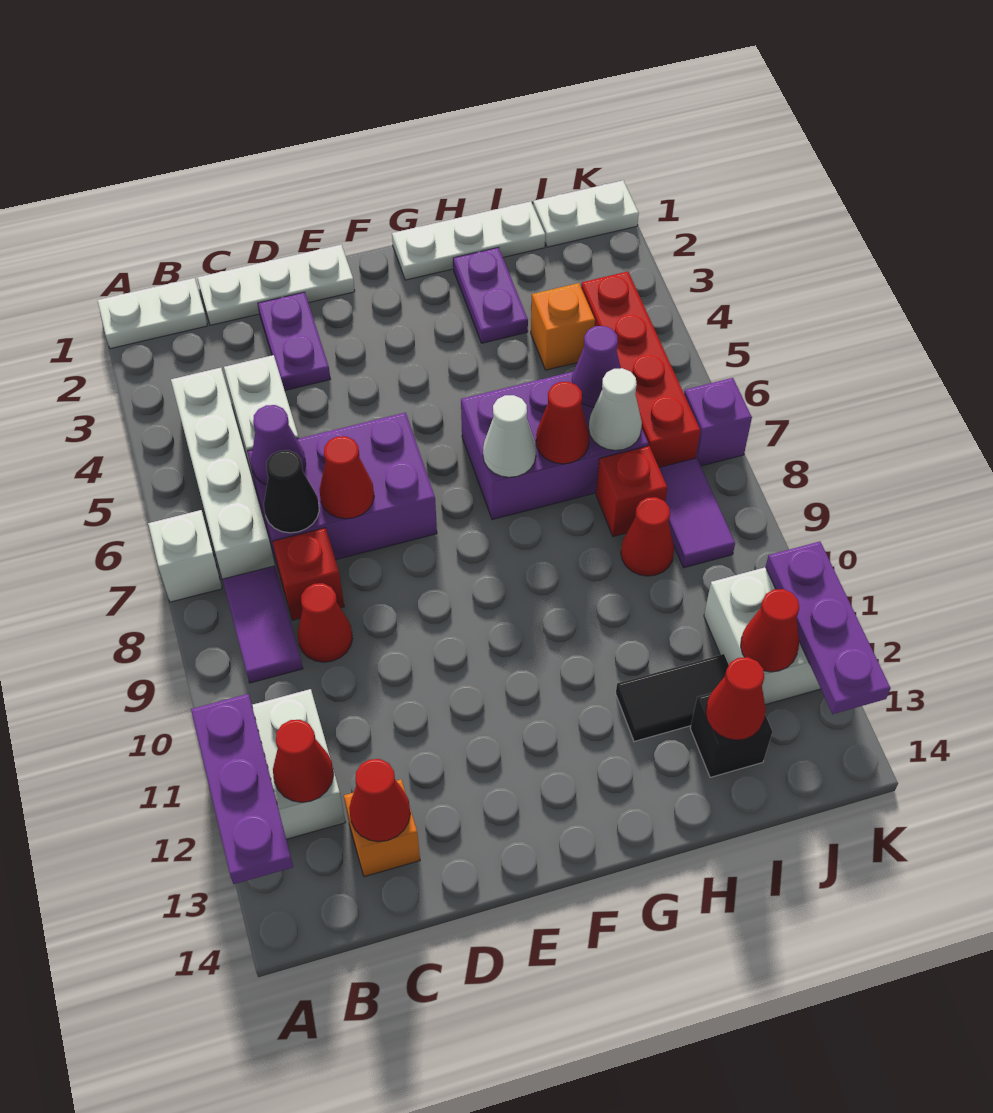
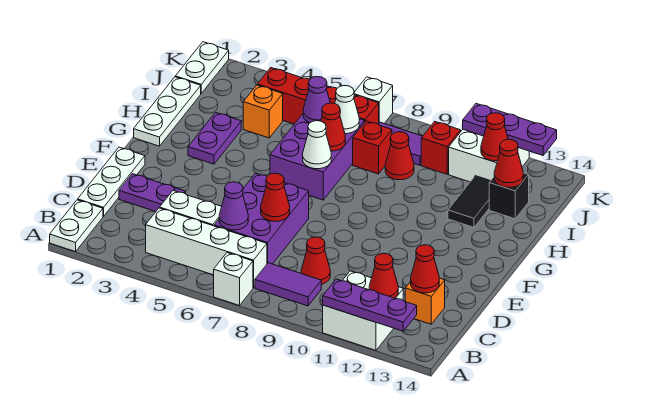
black cone C7 level 2 -> none
red brick C8 level 1 -> red brick J10 level 1
purple plate H2:H3 level 1 -> purple plate G3:H3 level 1
purple brick K7 level 1 -> white brick K7 level 1

